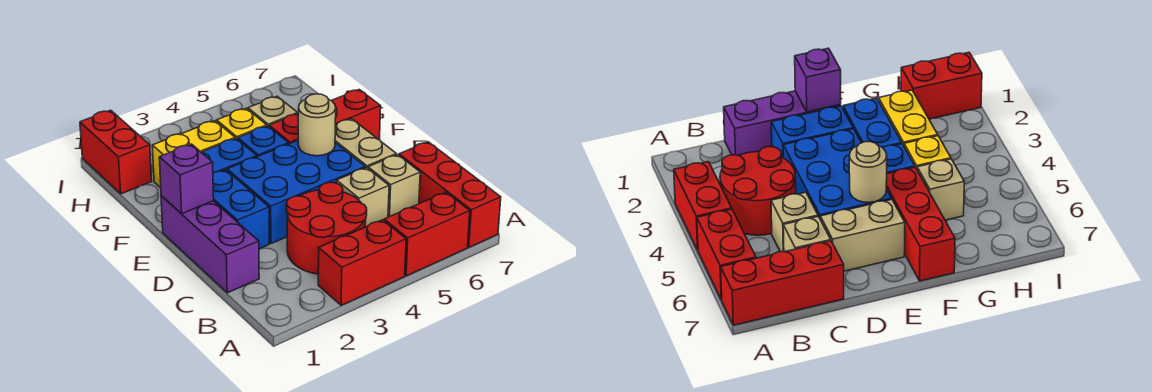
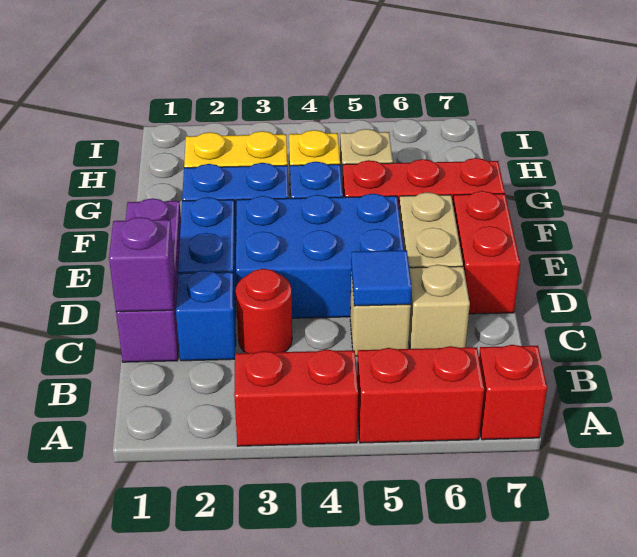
red brick A7:C7 level 1 -> red brick A7 level 1
red round brick B3:C4 level 1 -> red round brick C3 level 1
none -> blue brick C2 level 1
none -> blue tile C5 level 2
purple brick E1 level 2 -> purple brick C1 level 2
tan round brick E5 level 2 -> none
red brick H1:I1 level 1 -> red brick D7:E7 level 1

